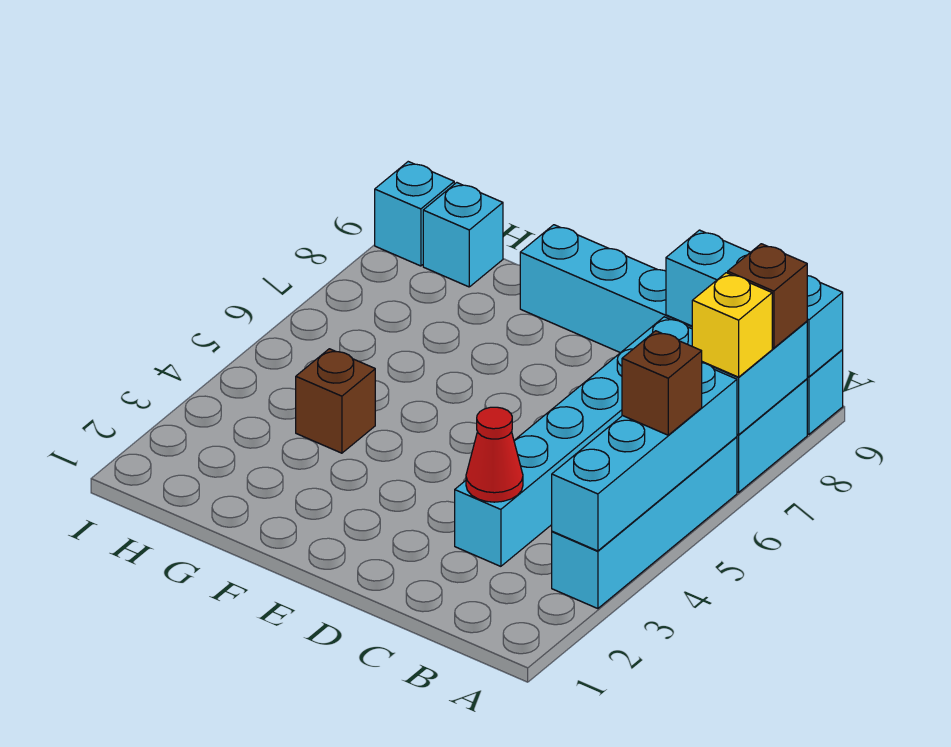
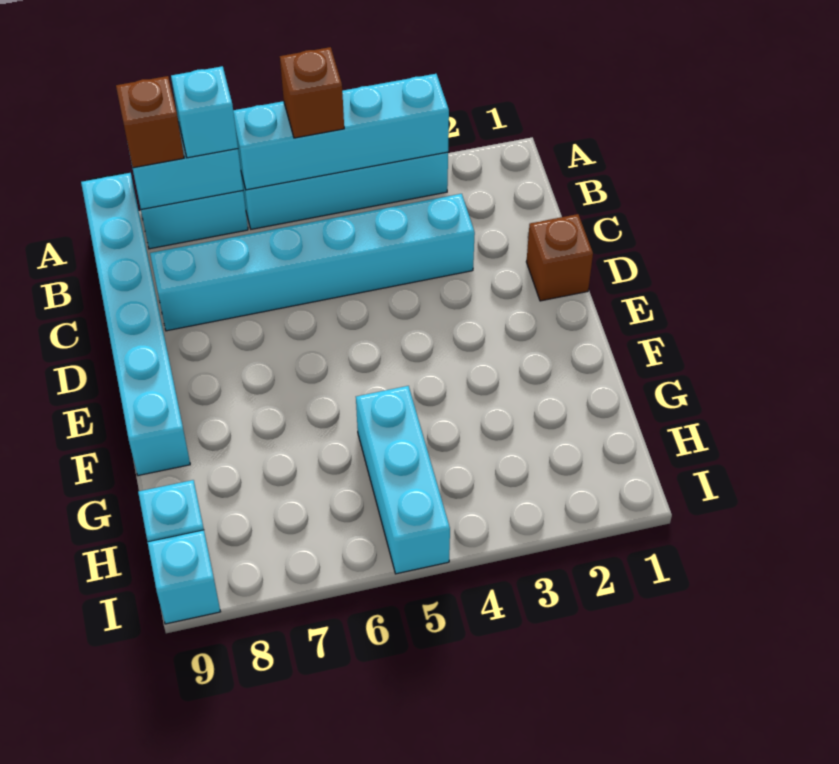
yellow brick A7 level 3 -> cyan brick A7 level 3
cyan brick A9:C9 level 2 -> cyan brick G5:I5 level 1
red cone C3 level 2 -> none
brown brick G4 level 1 -> brown brick D1 level 1

